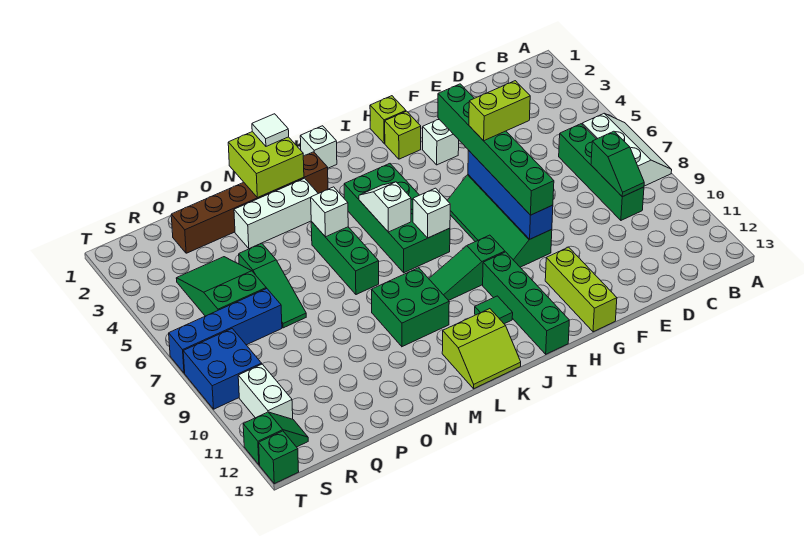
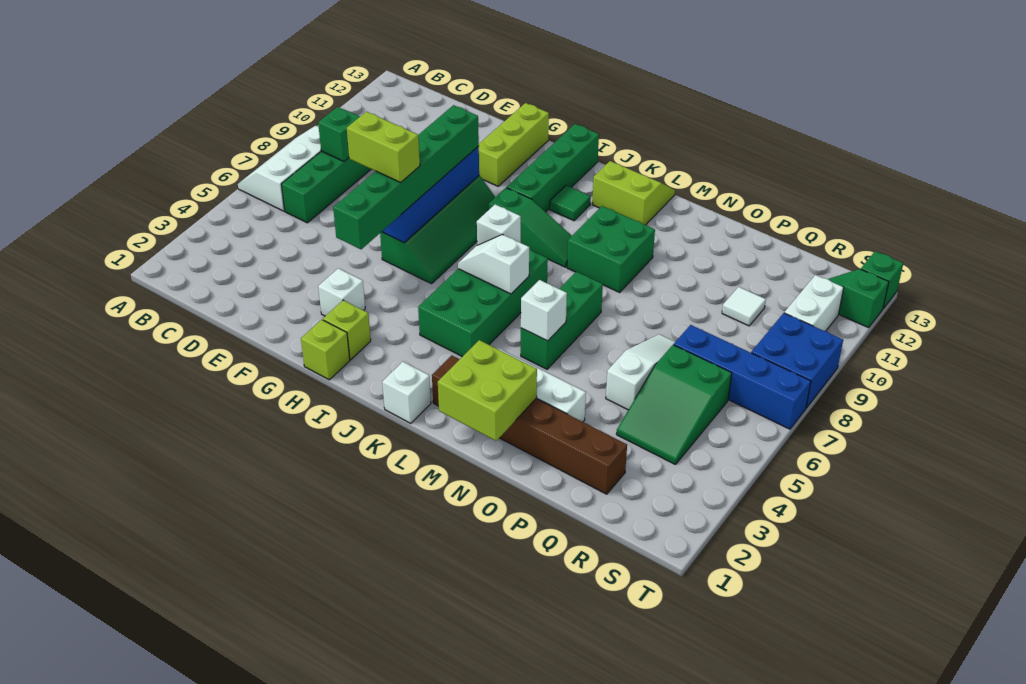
white slope K5:K6 level 2 top 6 -> white slope J6:K6 level 2 top K
white tile M1 level 3 -> white tile Q10 level 1
green slope P5:P7 level 1 top 5 -> white slope P5:P7 level 1 top 5

